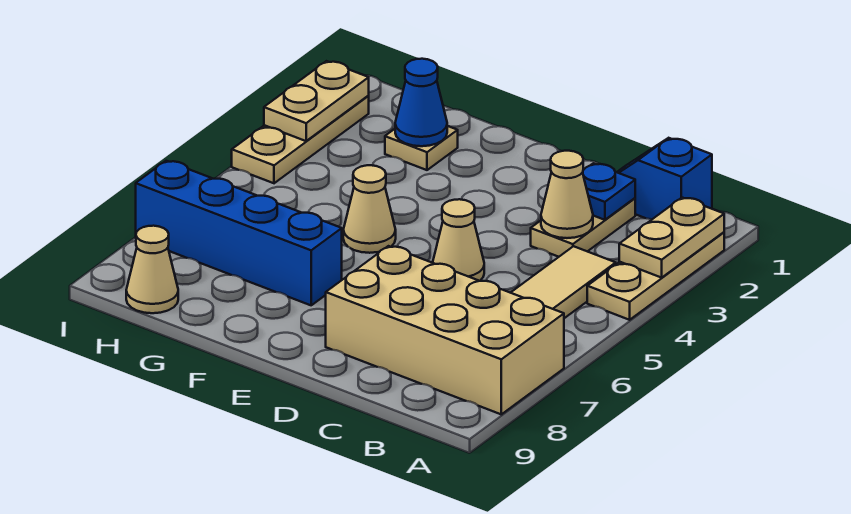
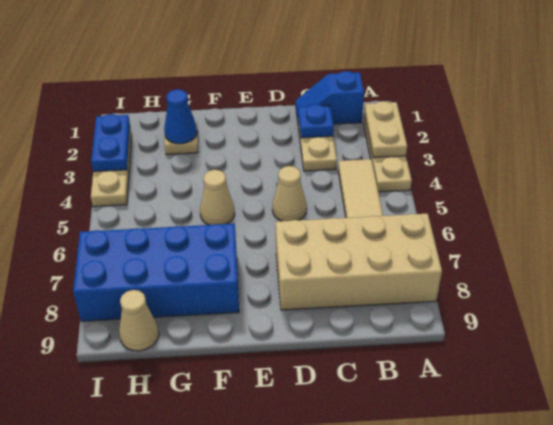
tan cone C3 level 2 -> none
blue brick F7:I7 level 1 -> blue brick F7:I8 level 1
tan plate I2:I3 level 2 -> blue plate I2:I3 level 2

